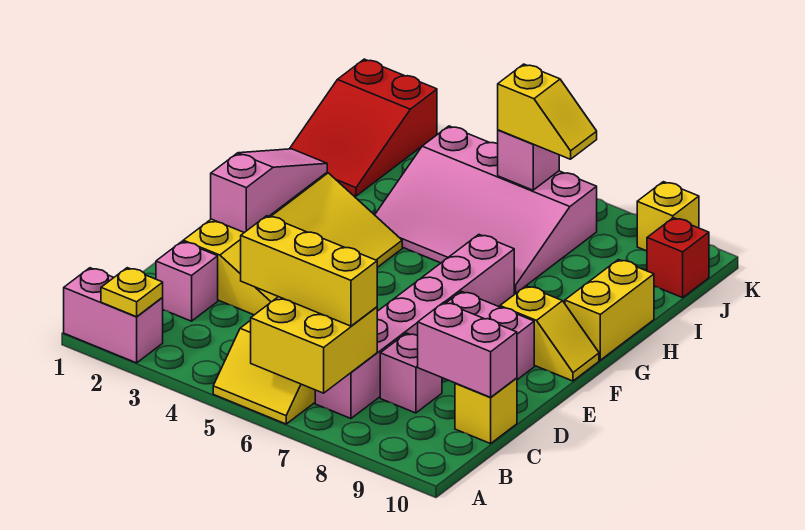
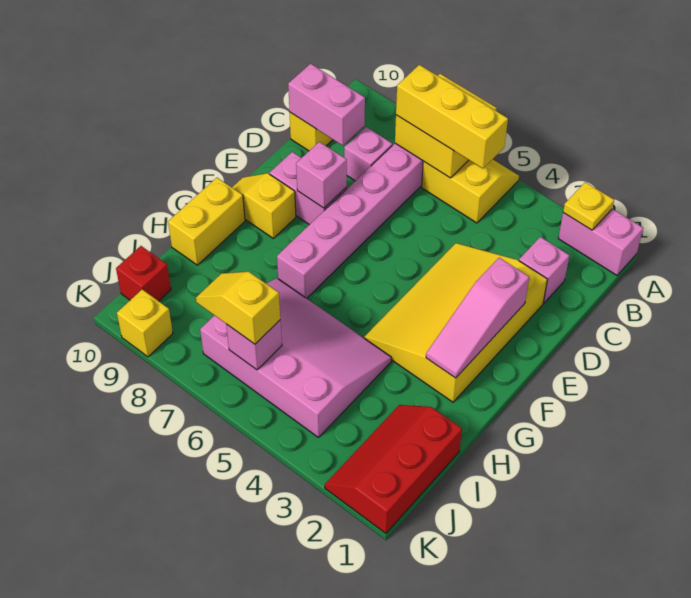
none -> pink brick E8 level 2
red slope I1:K2 level 1 top K -> red slope I1:K2 level 1 top 1

